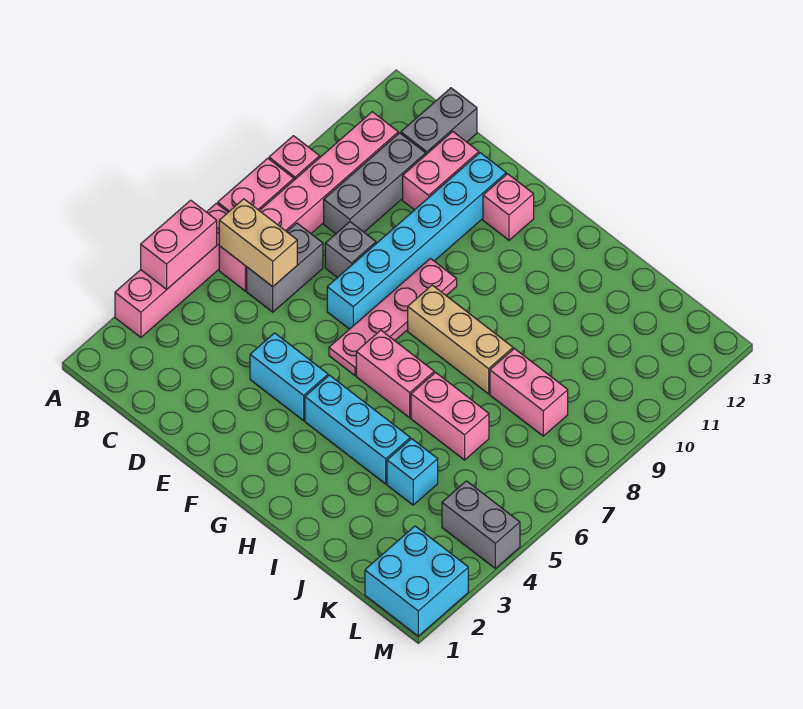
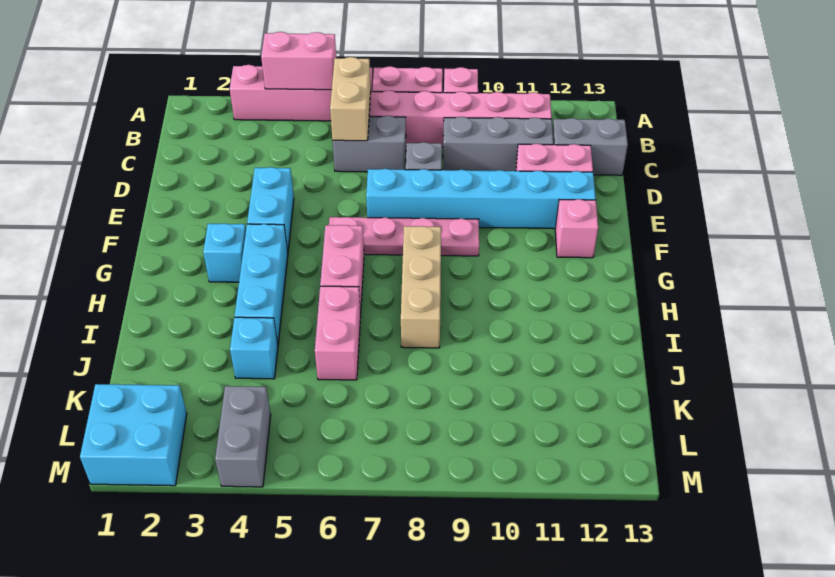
none -> cyan brick G3 level 1
pink brick J8:K8 level 1 -> none

